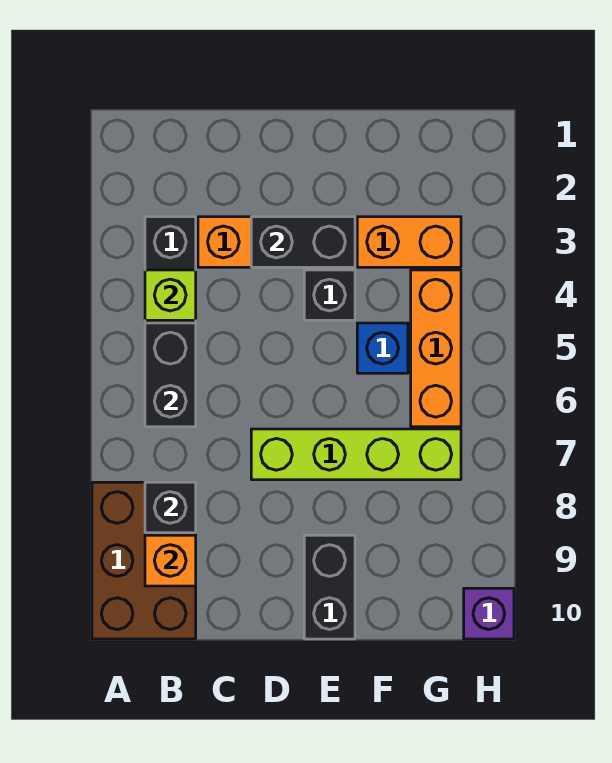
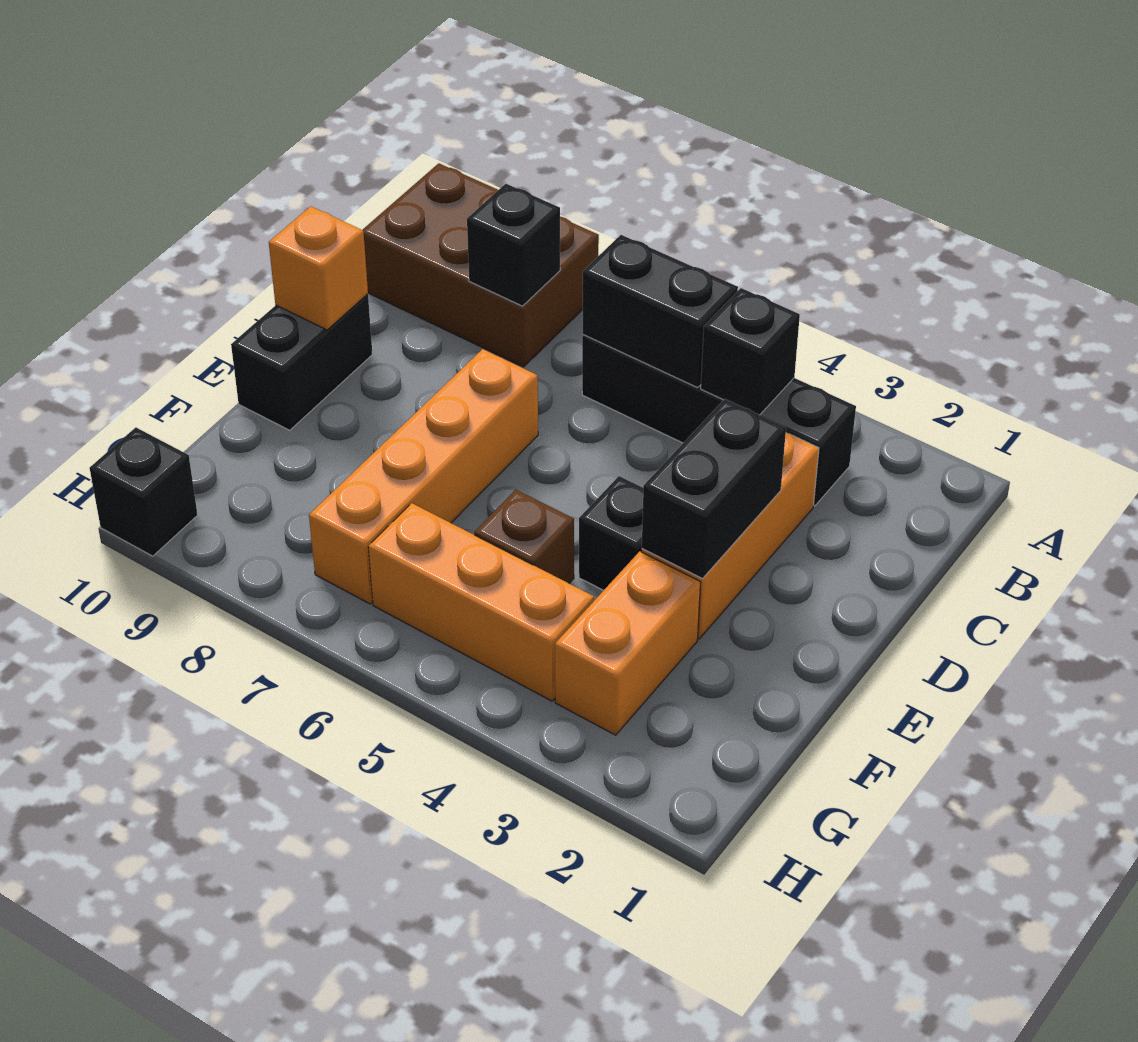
lime brick B4 level 2 -> black brick B4 level 2
orange brick B9 level 2 -> orange brick D10 level 2
lime brick D7:G7 level 1 -> orange brick D7:G7 level 1
black brick E9:E10 level 1 -> black brick D10:E10 level 1
blue brick F5 level 1 -> brown brick F5 level 1
purple brick H10 level 1 -> black brick H10 level 1

